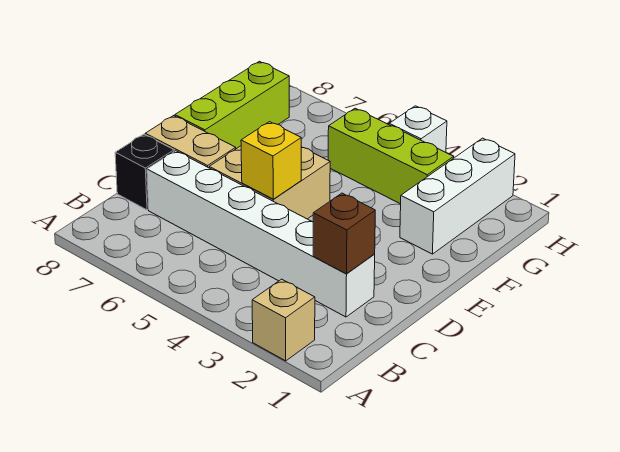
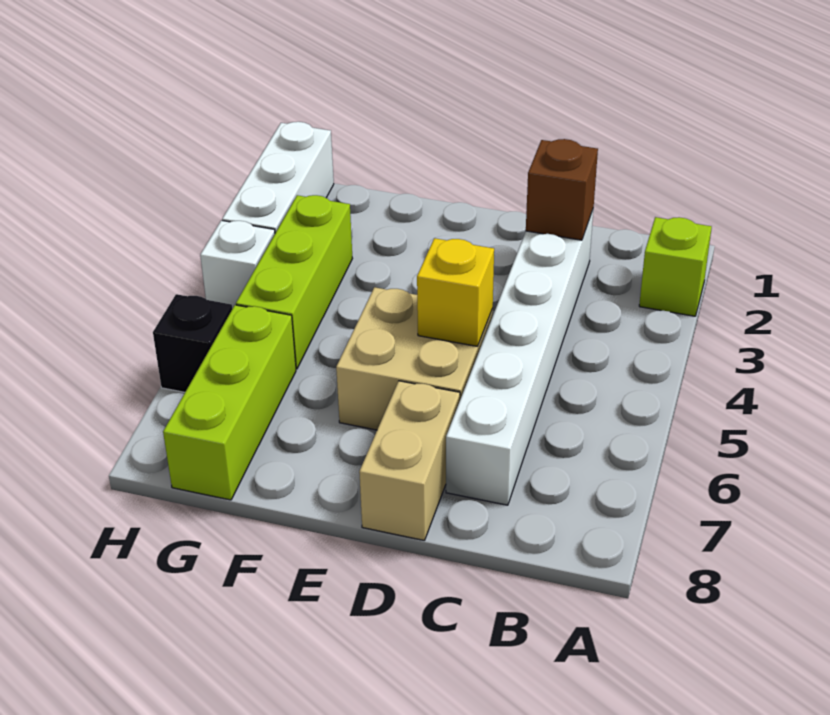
tan brick A2 level 1 -> lime brick A2 level 1
black brick C8 level 1 -> black brick H6 level 1
lime brick E8:G8 level 1 -> lime brick G6:G8 level 1
white brick F2:H2 level 1 -> white brick H1:H3 level 1

